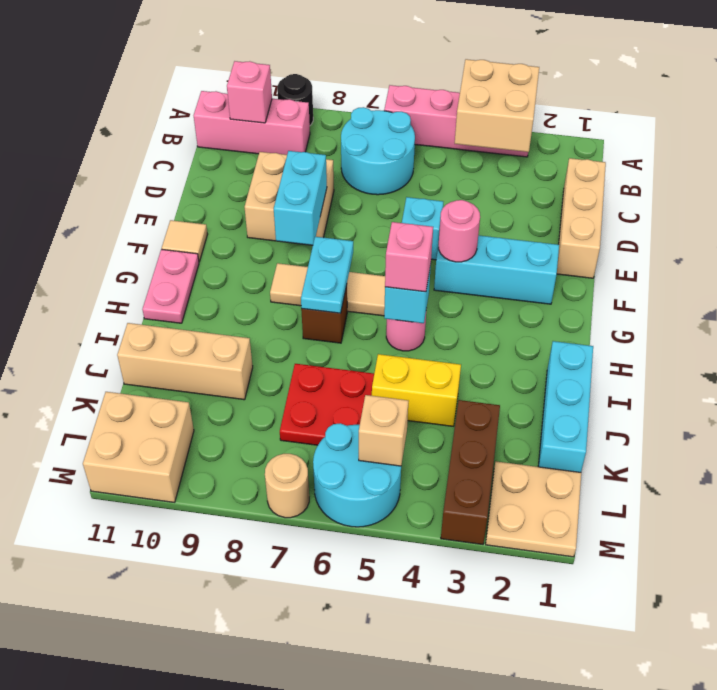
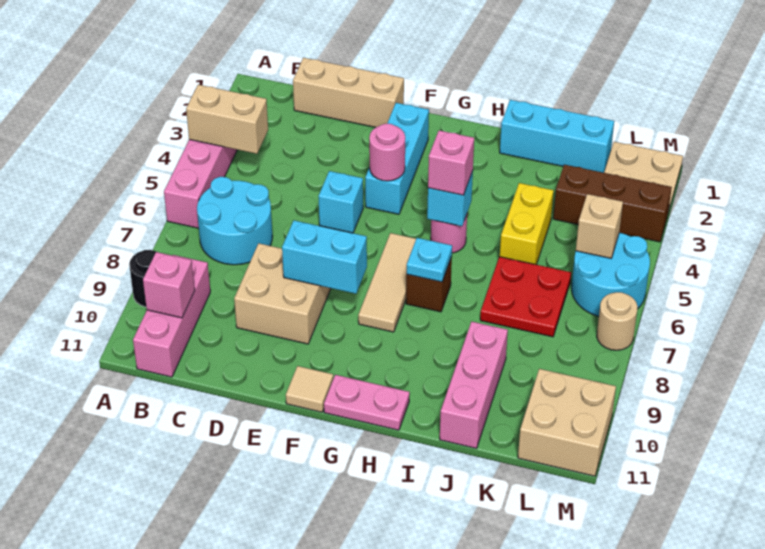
tan brick A3:B4 level 2 -> tan brick A4:B4 level 2
cyan plate G7:H7 level 2 -> cyan plate H7 level 2
tan brick J9:J11 level 1 -> pink brick J9:J11 level 1

